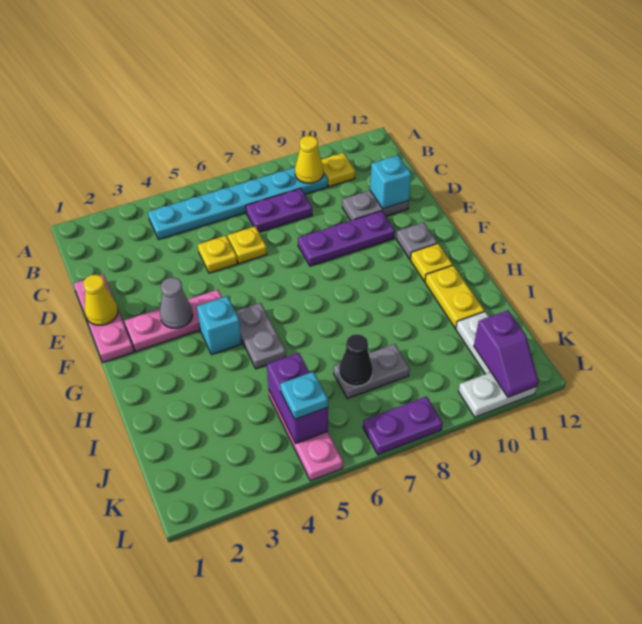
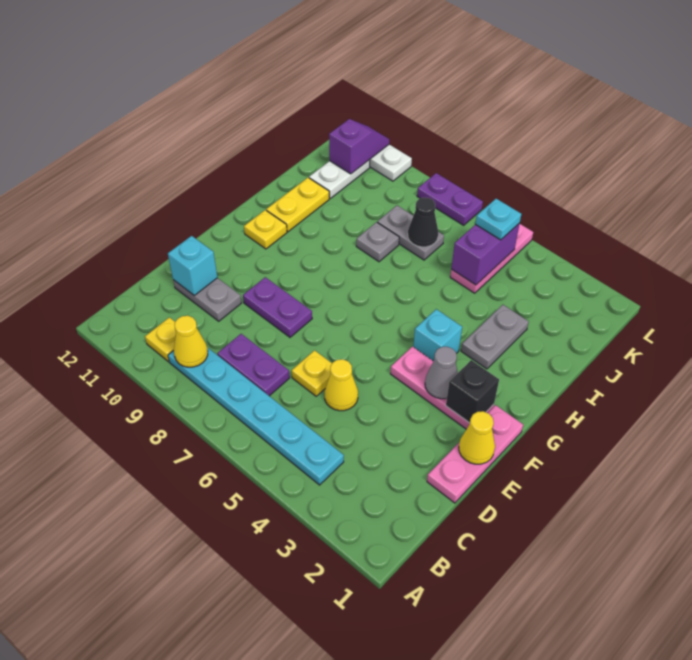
yellow plate D5 level 1 -> yellow cone D5 level 1
purple plate E8:E10 level 1 -> purple plate E8:E9 level 1
none -> black brick F2 level 2
grey plate F11 level 1 -> grey plate I8 level 1
grey plate G5:H5 level 1 -> grey plate H3:I3 level 1

